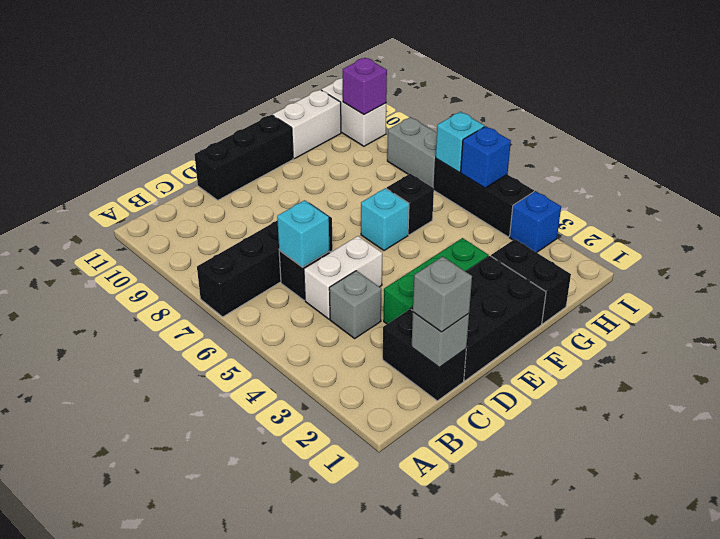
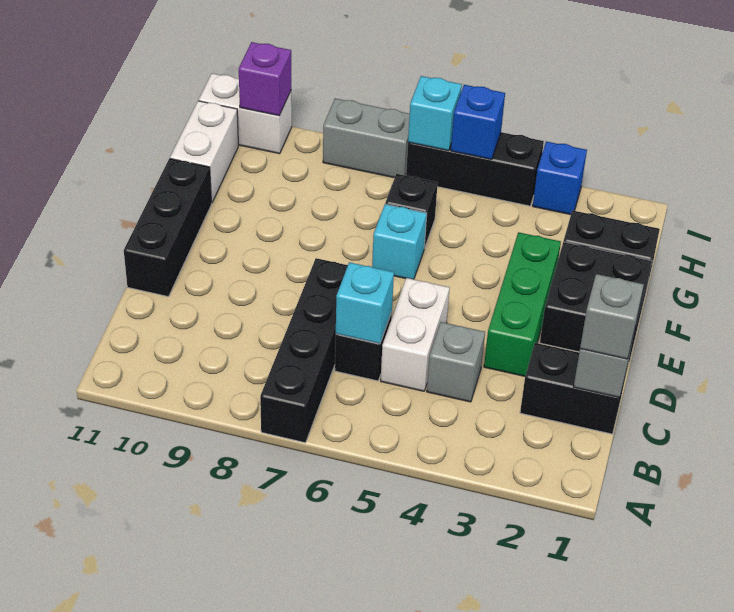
black brick D1:F2 level 1 -> black brick E1:F2 level 1

